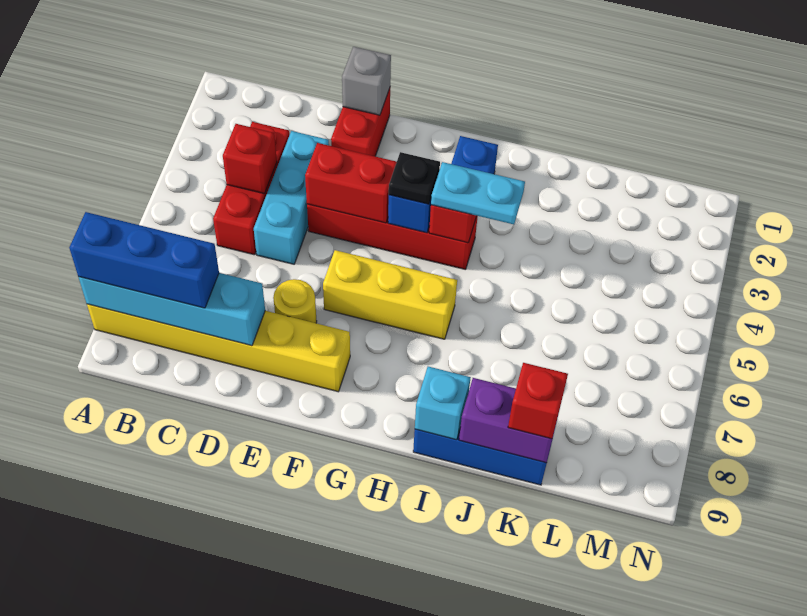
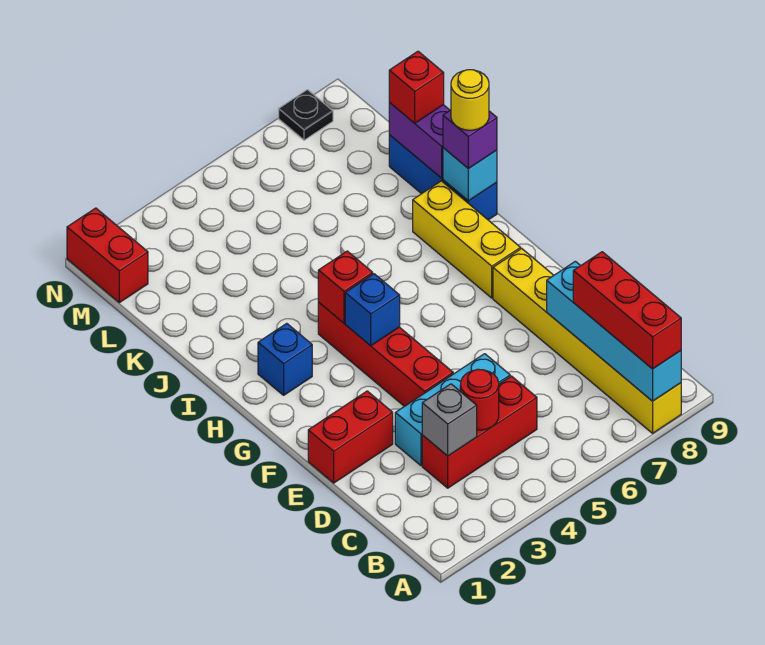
blue brick A8:C8 level 3 -> red brick A8:C8 level 3
red brick C4 level 2 -> red round brick C4 level 2
grey brick E1 level 2 -> grey brick C3 level 2
red brick E4:F4 level 2 -> red brick M1:N1 level 1
yellow round brick E7 level 1 -> yellow round brick I9 level 4
yellow brick F6:H6 level 1 -> yellow brick G8:I8 level 1
black plate G4 level 3 -> black plate N8 level 1
cyan plate H4:I4 level 3 -> none
none -> purple brick I9 level 3

